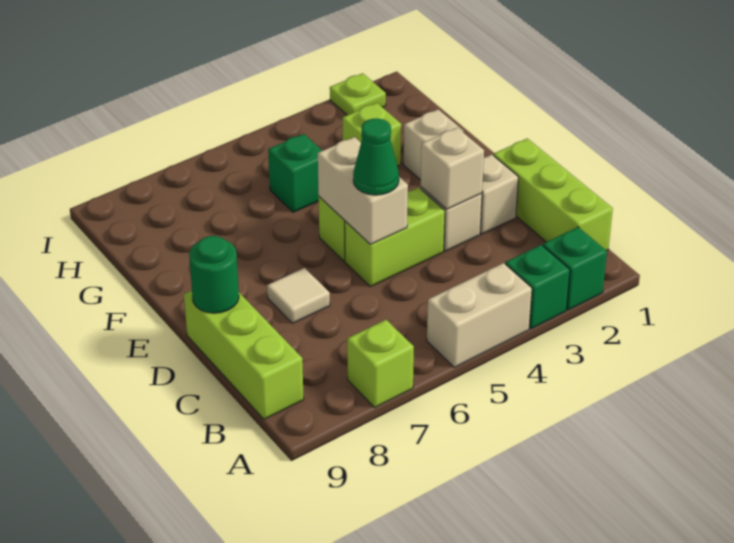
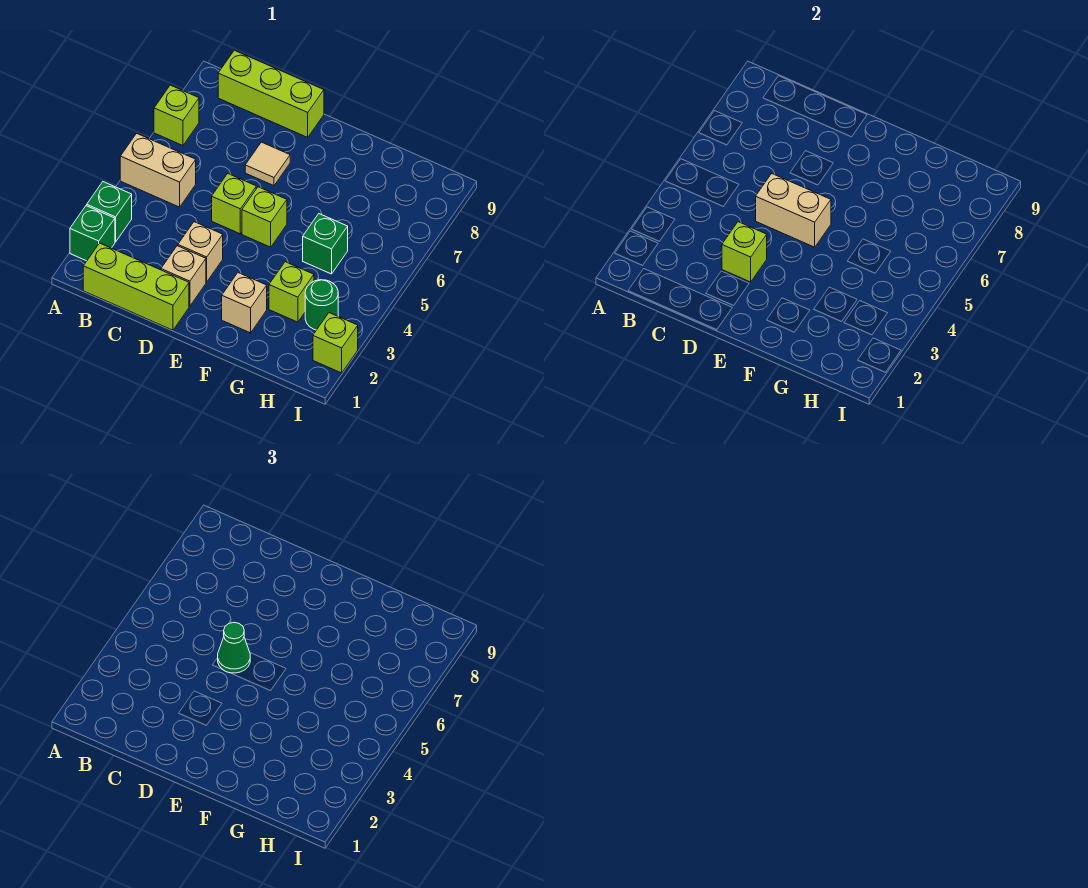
tan brick A4:A5 level 1 -> tan brick A5:B5 level 1
tan brick D3 level 2 -> lime brick D3 level 2
lime brick D4:D5 level 1 -> lime brick D5 level 1
green round brick D9 level 2 -> green round brick H3 level 1
lime plate I2 level 1 -> lime brick I2 level 1

